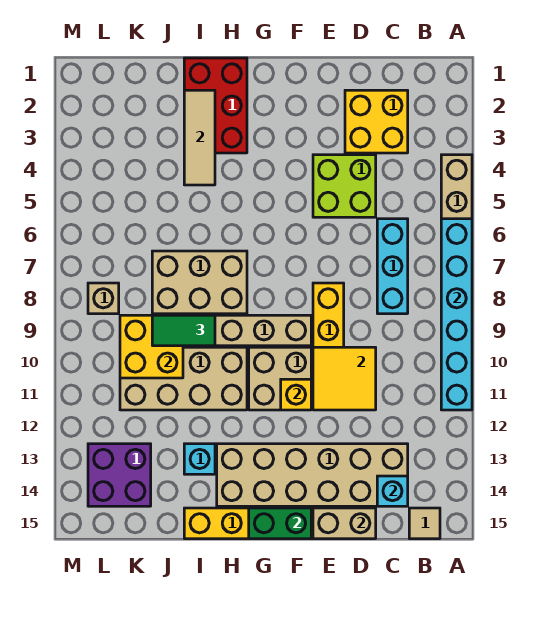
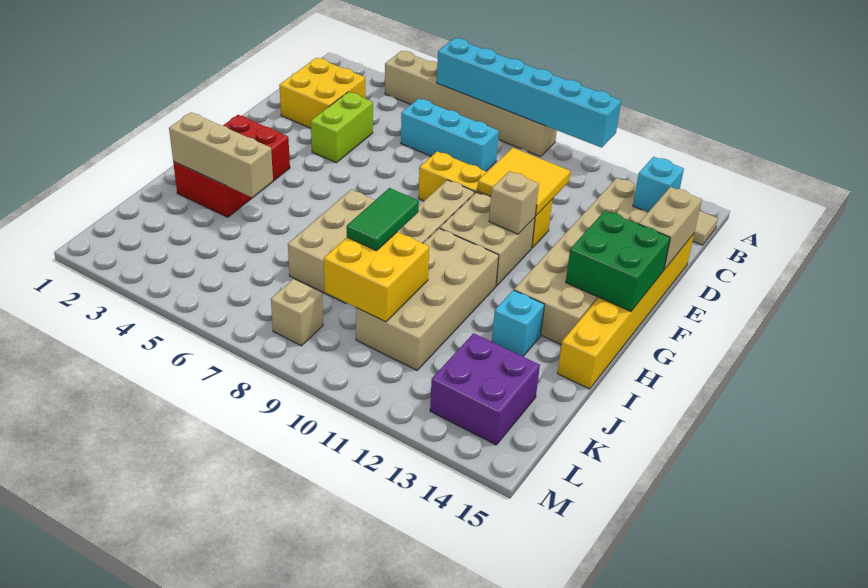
lime brick D4:E5 level 1 -> lime brick D4:E4 level 1
yellow brick F11 level 2 -> tan brick F11 level 2
green brick F15:G15 level 2 -> green brick F14:G15 level 2
red brick H1:I3 level 1 -> red brick G2:I3 level 1
tan tile I2:I4 level 2 -> tan brick I2:I4 level 2

